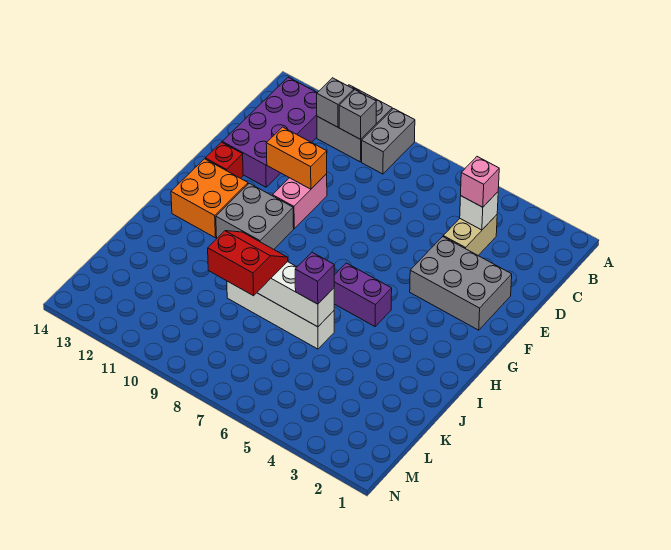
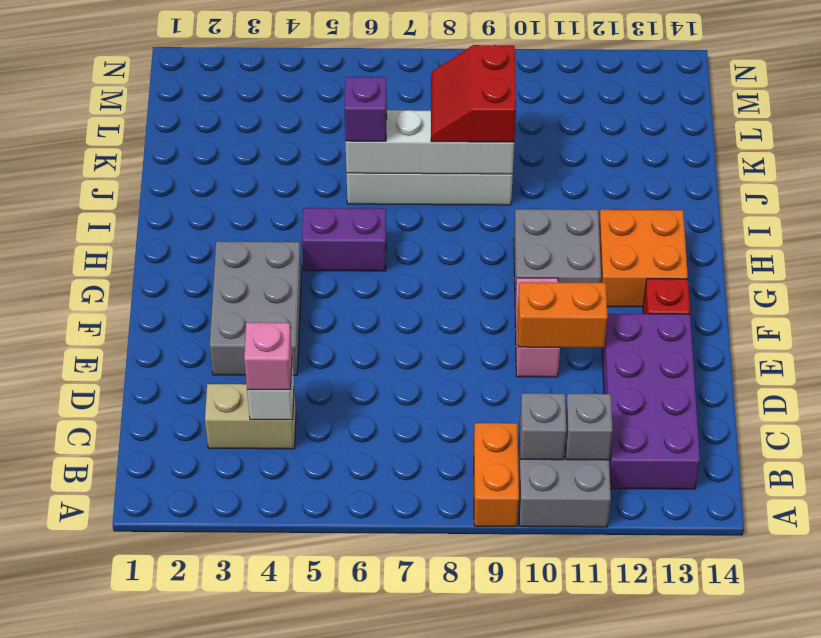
grey brick A9:B9 level 1 -> orange brick A9:B9 level 1
tan brick C4:D4 level 1 -> tan brick C3:C4 level 1
grey brick E2:F4 level 1 -> grey brick E3:G4 level 1
red slope J8:K9 level 3 top K -> red slope J8:K9 level 3 top 9

